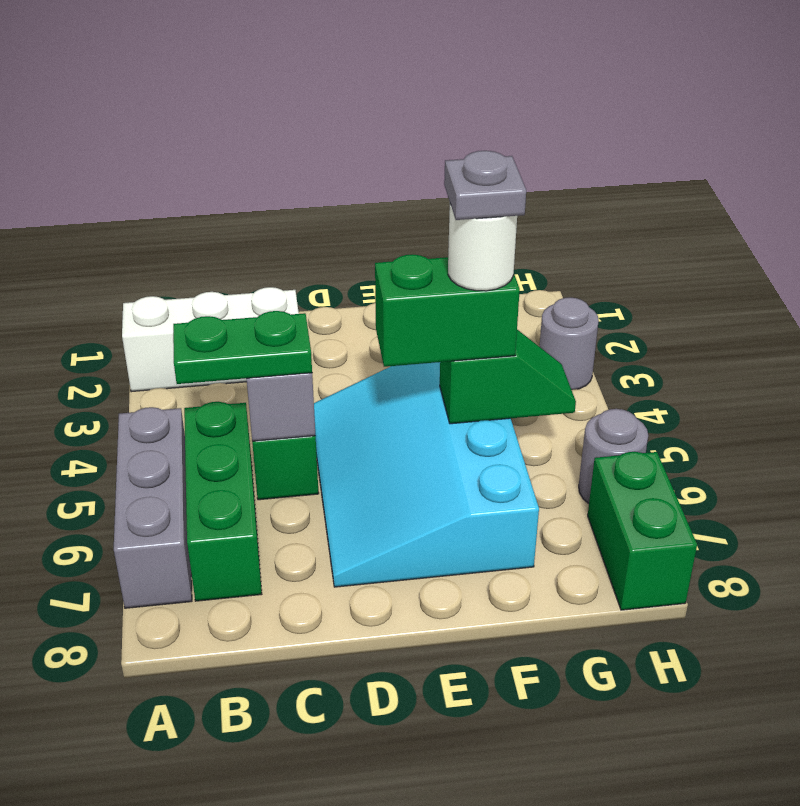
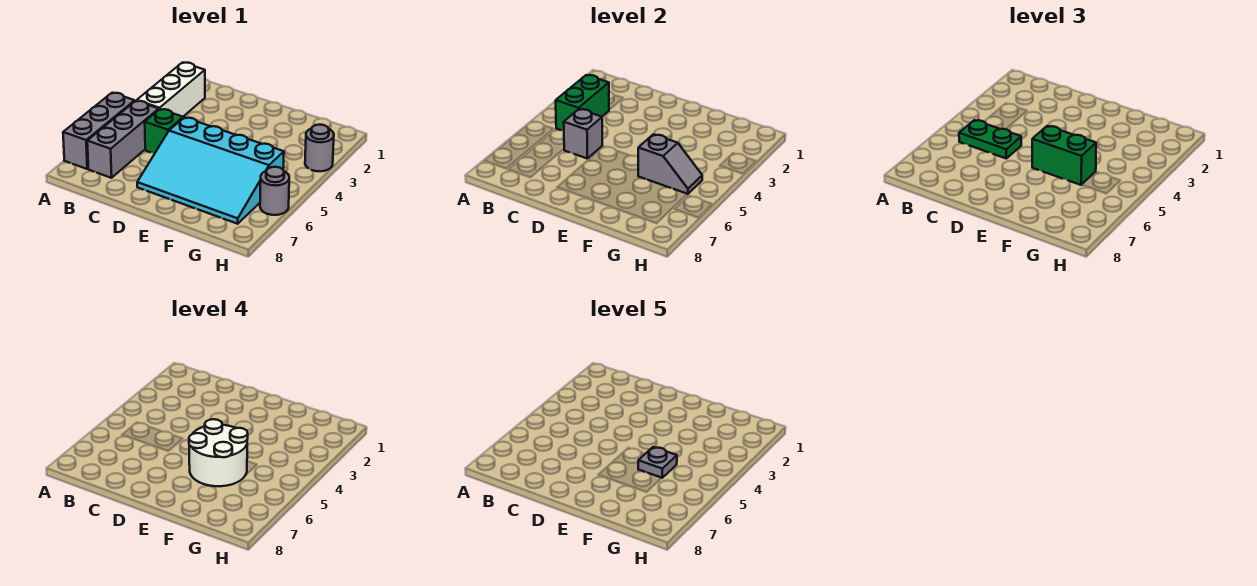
white brick A2:C2 level 1 -> white brick B2:B4 level 1
green brick B5:B7 level 1 -> grey brick B5:B7 level 1
cyan slope D4:F7 level 1 top F -> cyan slope D5:G7 level 1 top 5
green slope F5:G5 level 2 top F -> grey slope F5:G5 level 2 top F
white round brick F5 level 4 -> white round brick E5:F6 level 4
green brick H7:H8 level 1 -> green brick B3:B4 level 2

